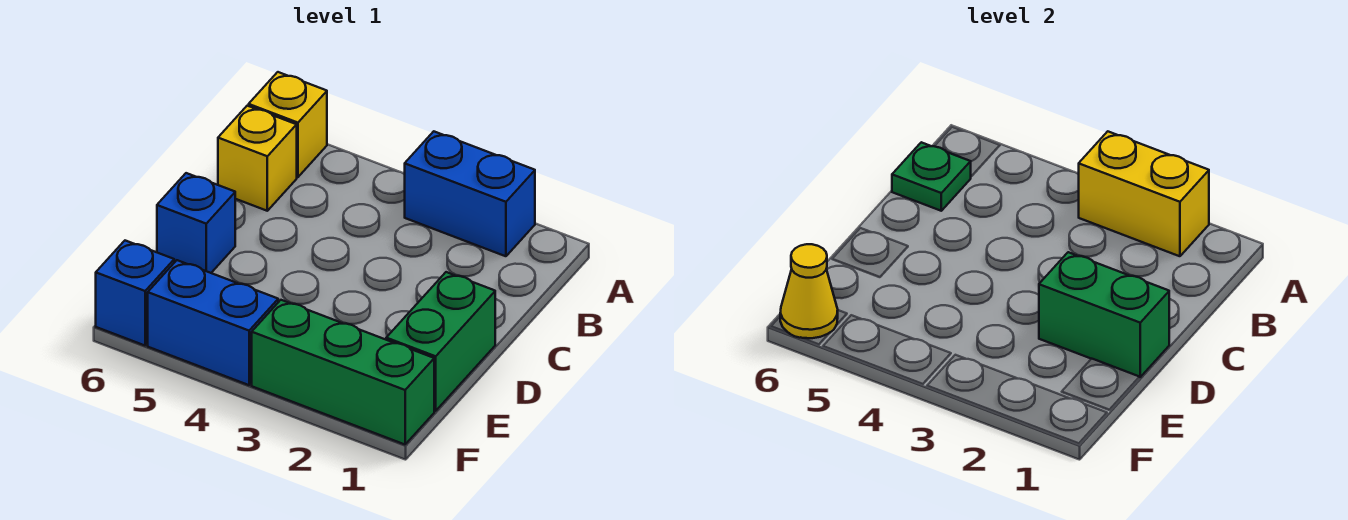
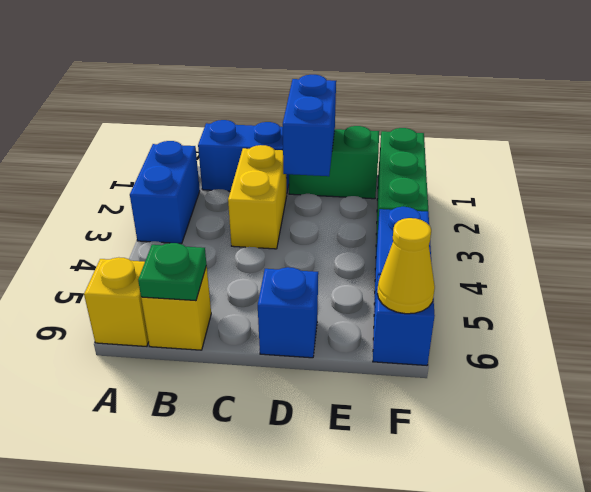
yellow brick A2:A3 level 2 -> yellow brick C2:C3 level 1
none -> blue brick B1:C1 level 1
green brick D1:D2 level 2 -> blue brick D1:D2 level 2

